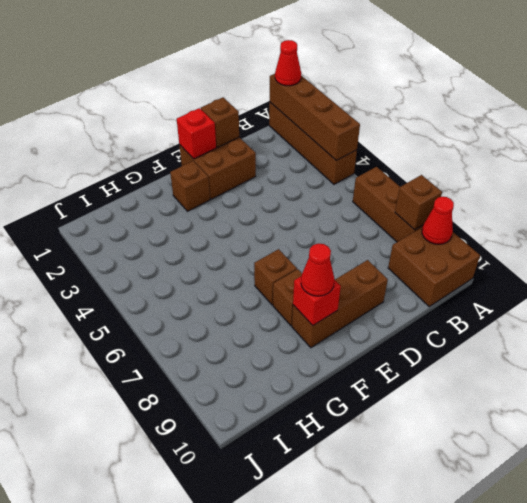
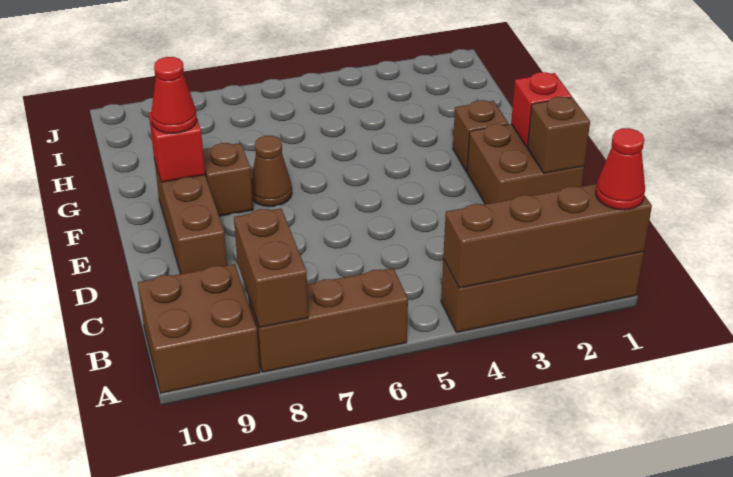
brown brick A8 level 2 -> brown brick A8:B8 level 2
red cone A9 level 2 -> none
brown brick F7 level 1 -> brown cone F7 level 1

